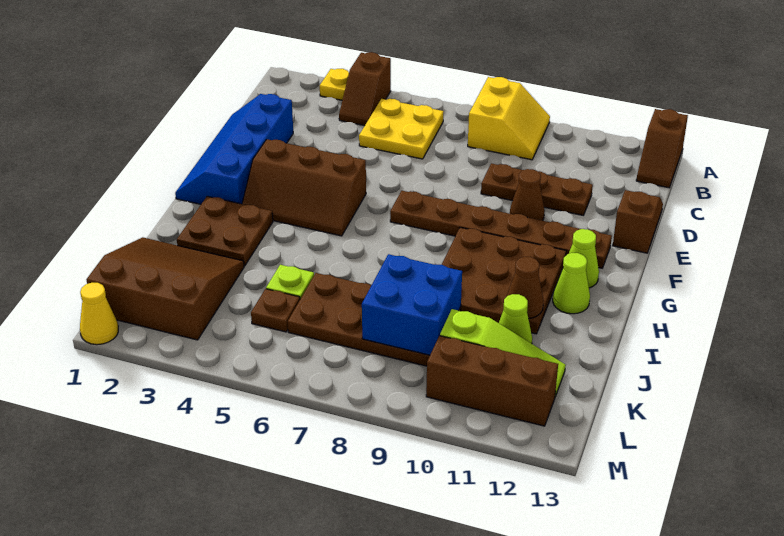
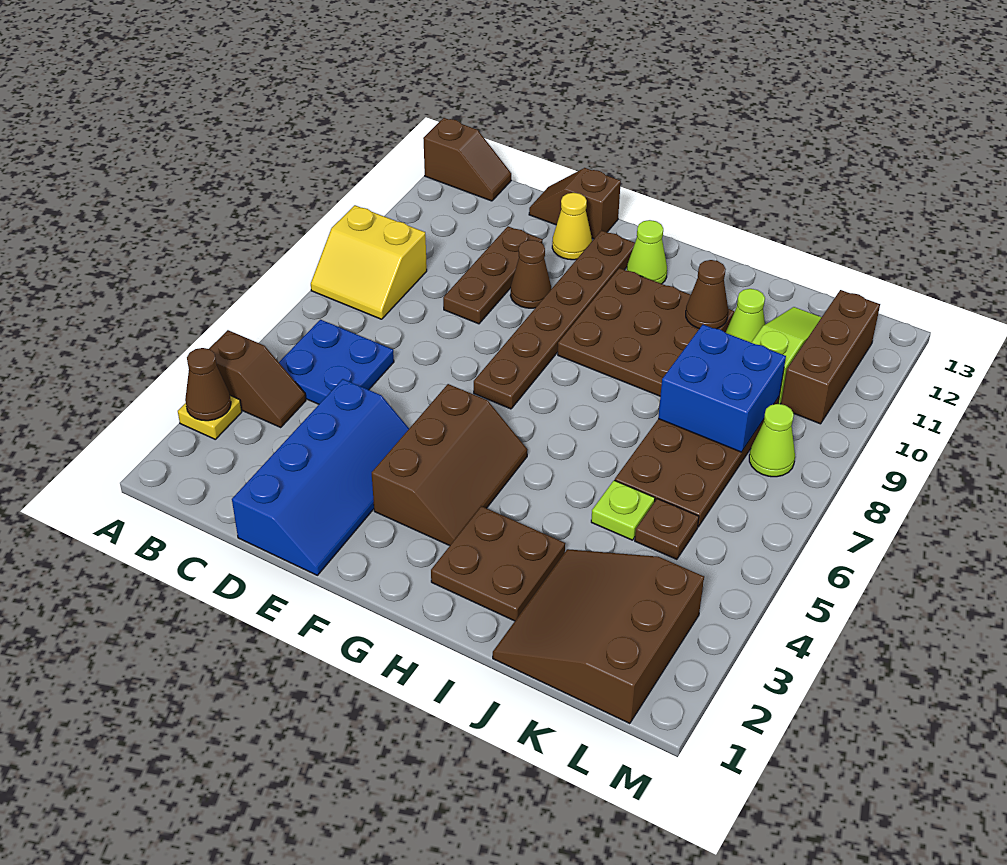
none -> brown cone A3 level 2
yellow slope A8:B9 level 1 top 8 -> yellow slope A8:B9 level 1 top 9
yellow plate B5:C6 level 1 -> blue plate B5:C6 level 1
blue slope D1:G2 level 1 top 2 -> blue slope D1:E4 level 1 top D
lime cone H12 level 1 -> lime cone L8 level 1
yellow cone M1 level 1 -> yellow cone E12 level 1

